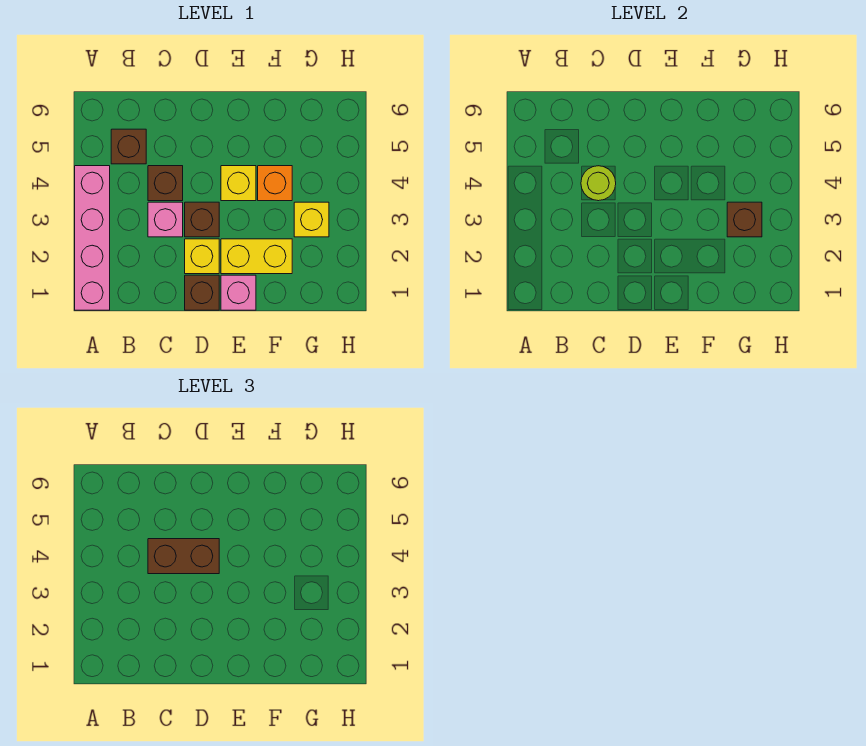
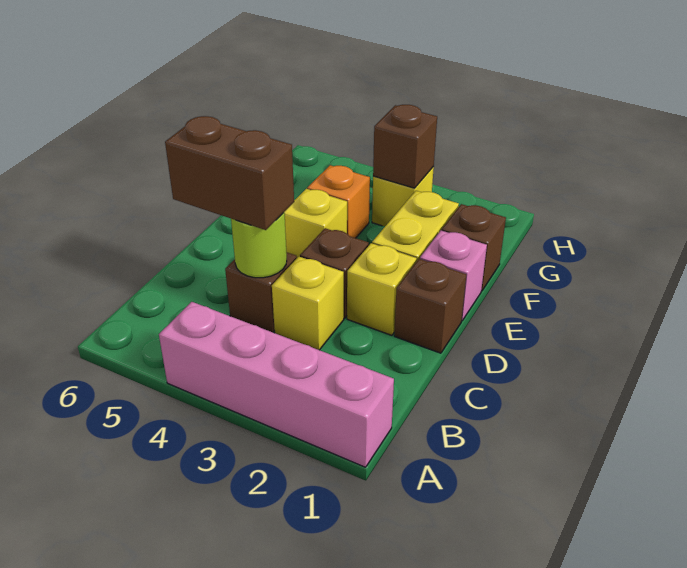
brown brick B5 level 1 -> brown brick F1 level 1
pink brick C3 level 1 -> yellow brick C3 level 1
brown brick C4:D4 level 3 -> brown brick C4:C5 level 3

